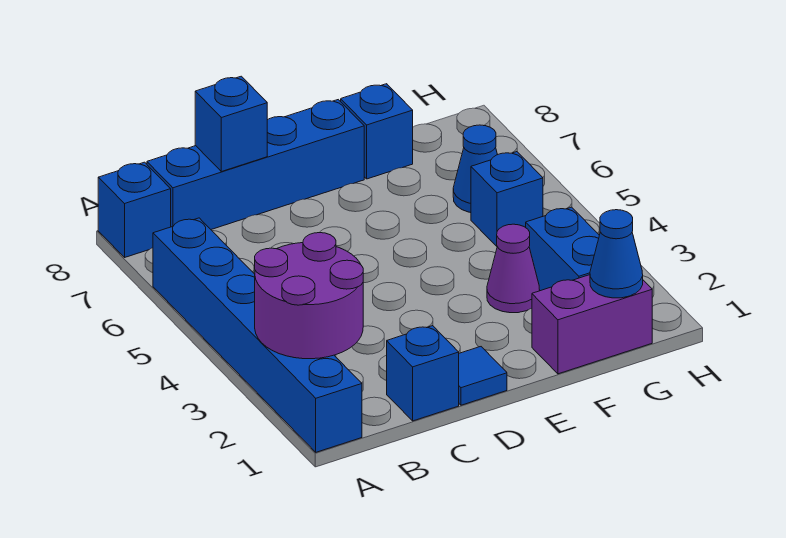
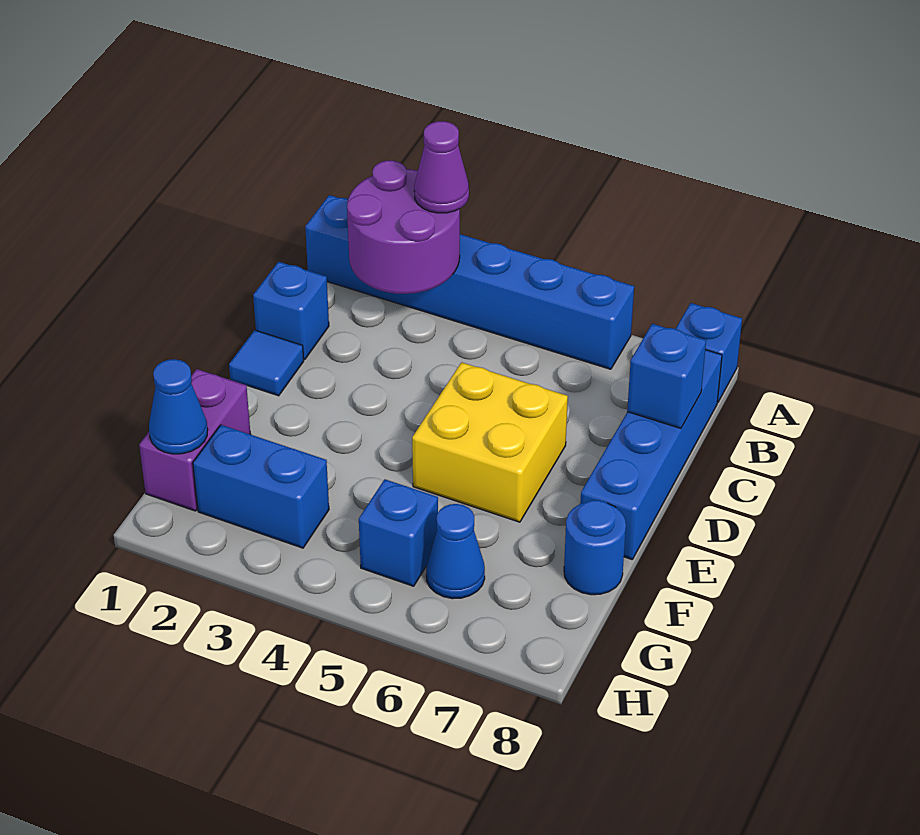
none -> yellow brick D5:E6 level 1
purple cone F3 level 1 -> purple cone A3 level 3
blue brick F8 level 1 -> blue round brick F8 level 1

